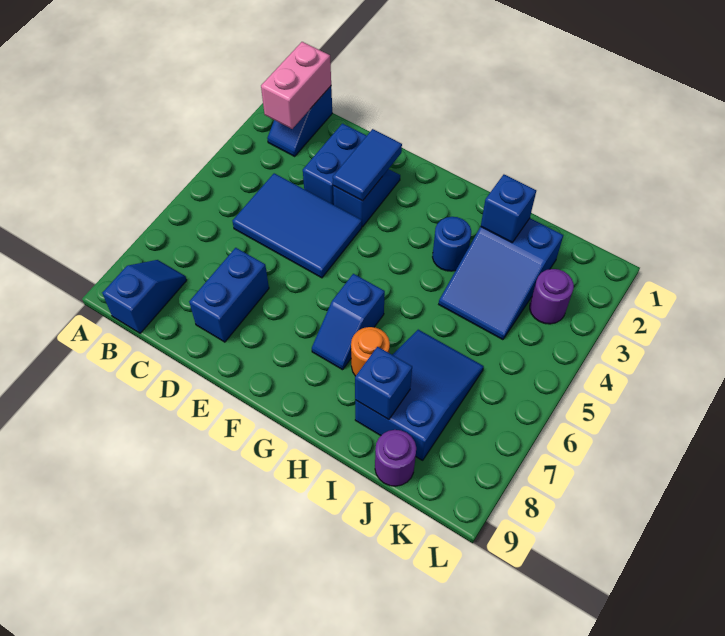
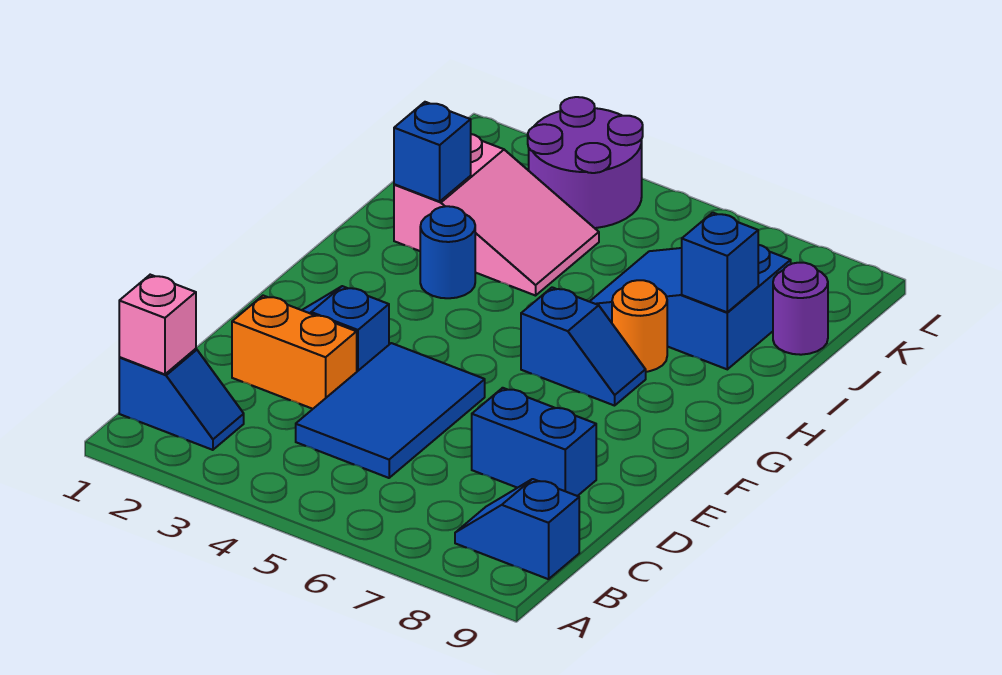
pink brick B1:B2 level 2 -> pink brick B1 level 2
blue brick D2:D3 level 1 -> orange brick D2:D3 level 1
blue tile E2:E3 level 2 -> none
blue slope I2:J4 level 1 top 2 -> pink slope I2:J4 level 1 top 2
purple round brick K3 level 1 -> purple round brick K3:L4 level 1

